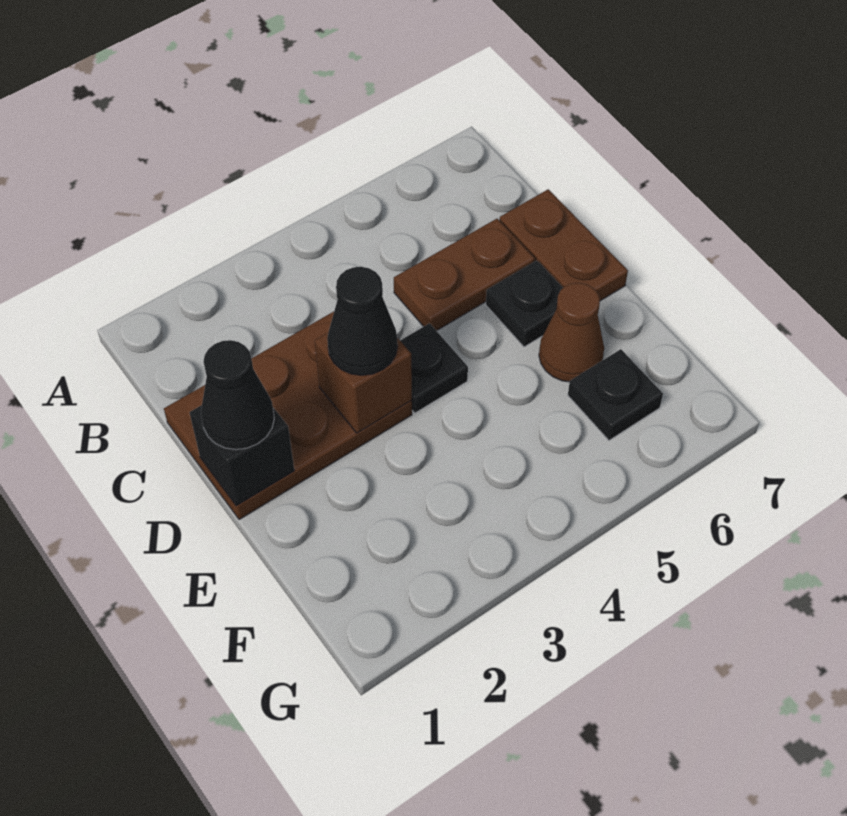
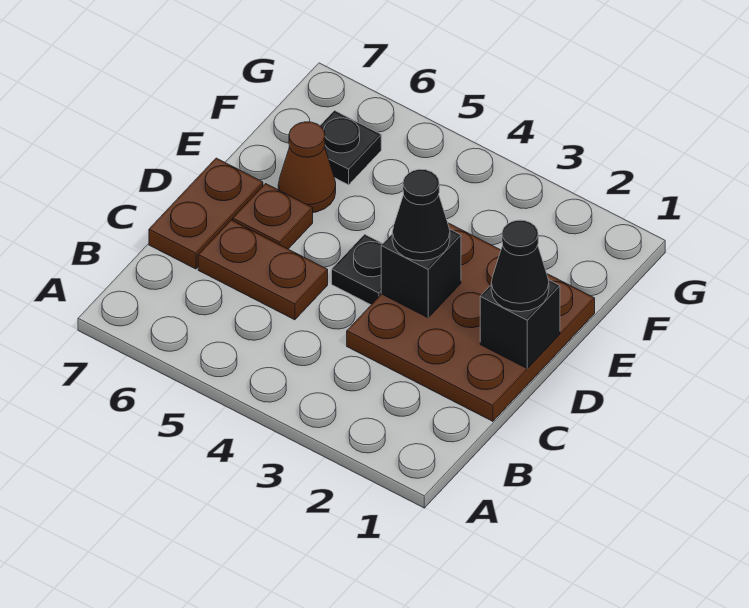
brown plate C1:D3 level 1 -> brown plate C1:E3 level 1
brown brick D3 level 2 -> black brick D3 level 2
black plate D6 level 1 -> brown plate D6 level 1

